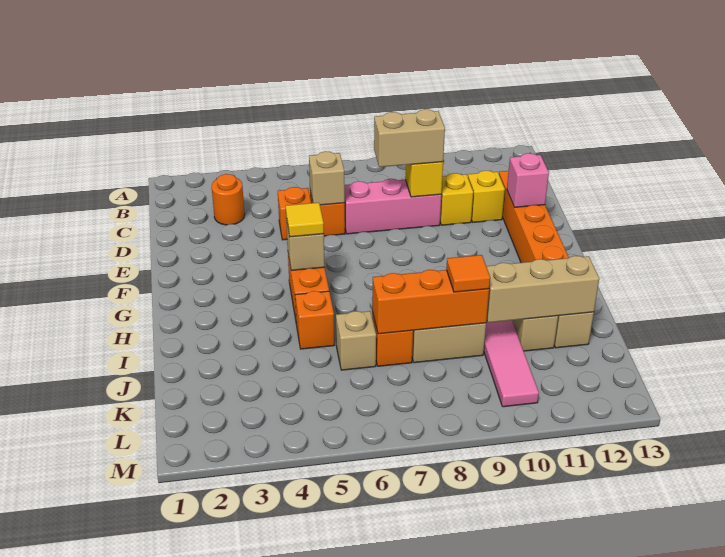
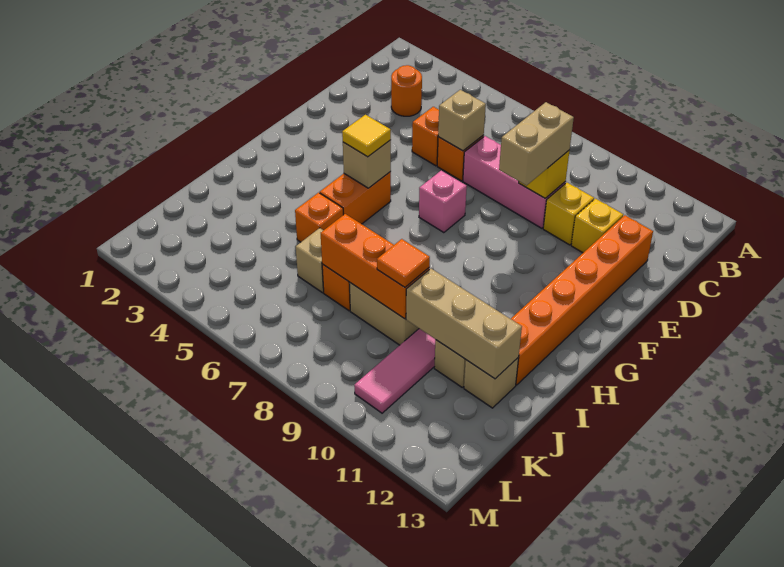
tan brick D8:D9 level 3 -> tan brick D9:E9 level 3
pink brick E12 level 2 -> pink brick F7 level 1

